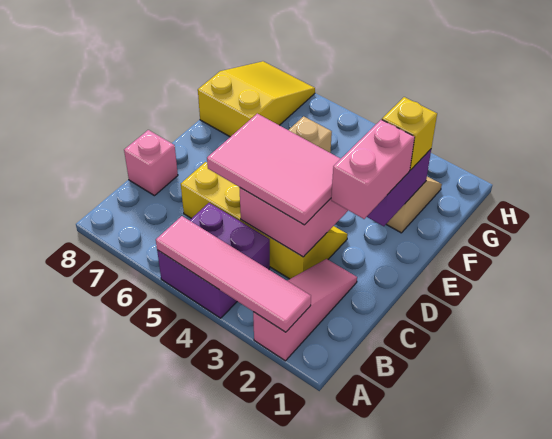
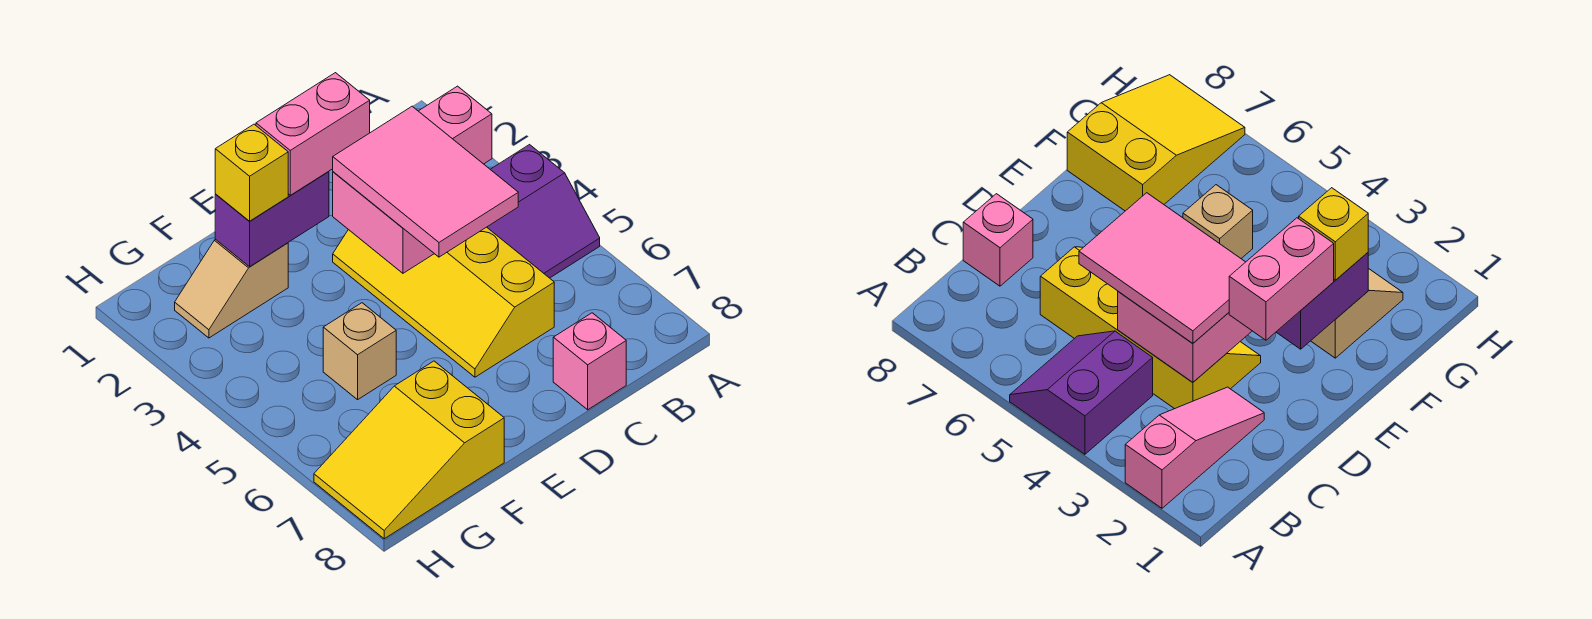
pink tile A2:A5 level 2 -> none
purple brick A4:B5 level 1 -> purple slope A4:B5 level 1 top 4

